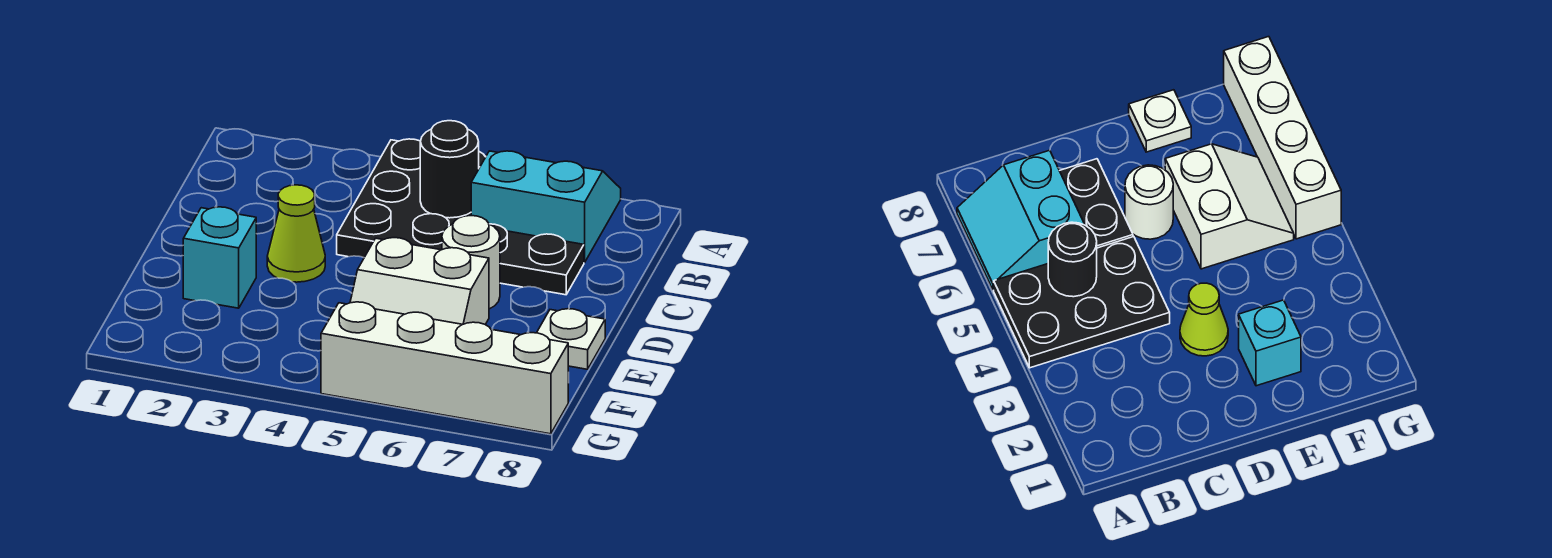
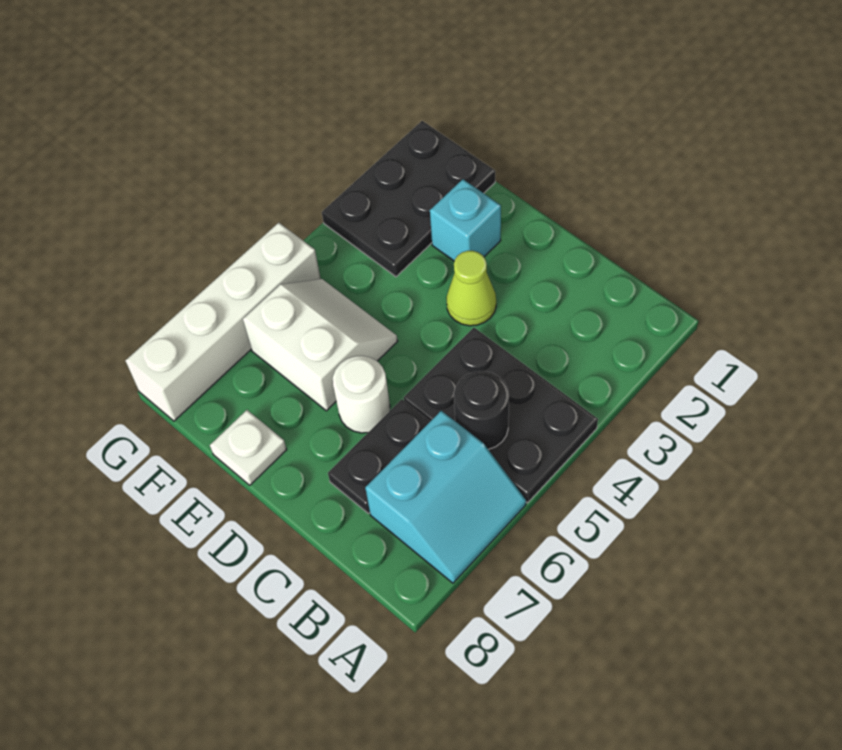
white slope E5:F6 level 1 top E -> white slope E5:F6 level 1 top 6
none -> black plate F1:G3 level 1

